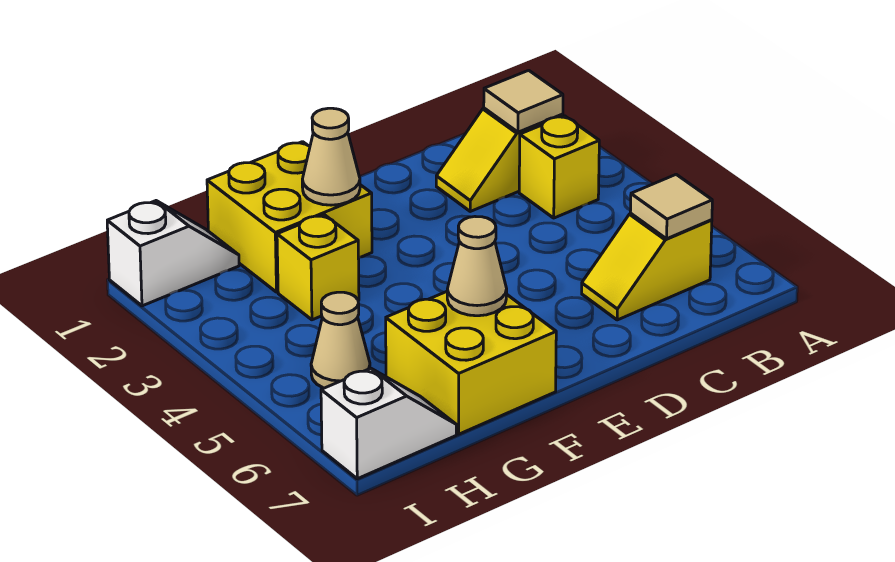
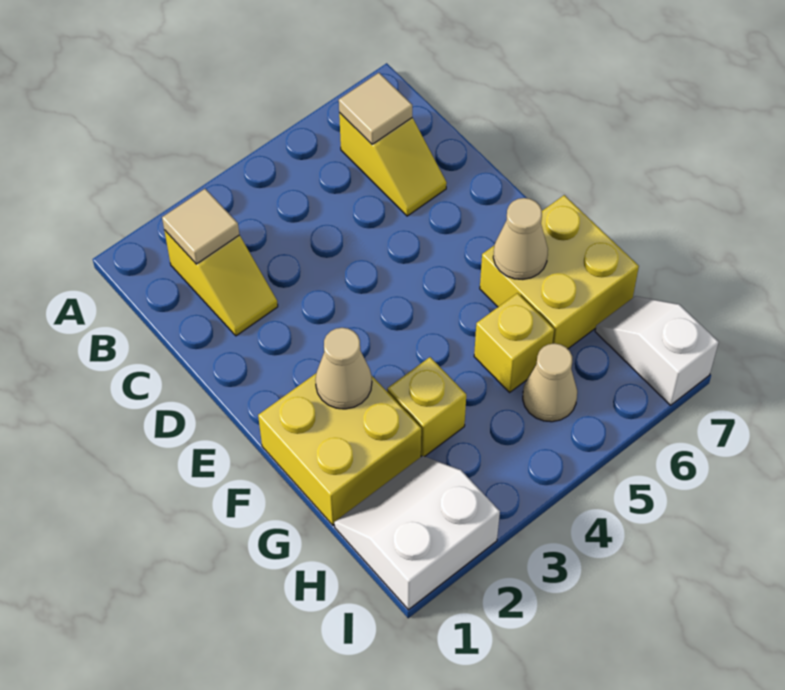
yellow brick B3 level 1 -> yellow brick G5 level 1
white slope H1:I1 level 1 top I -> white slope H1:I2 level 1 top I

